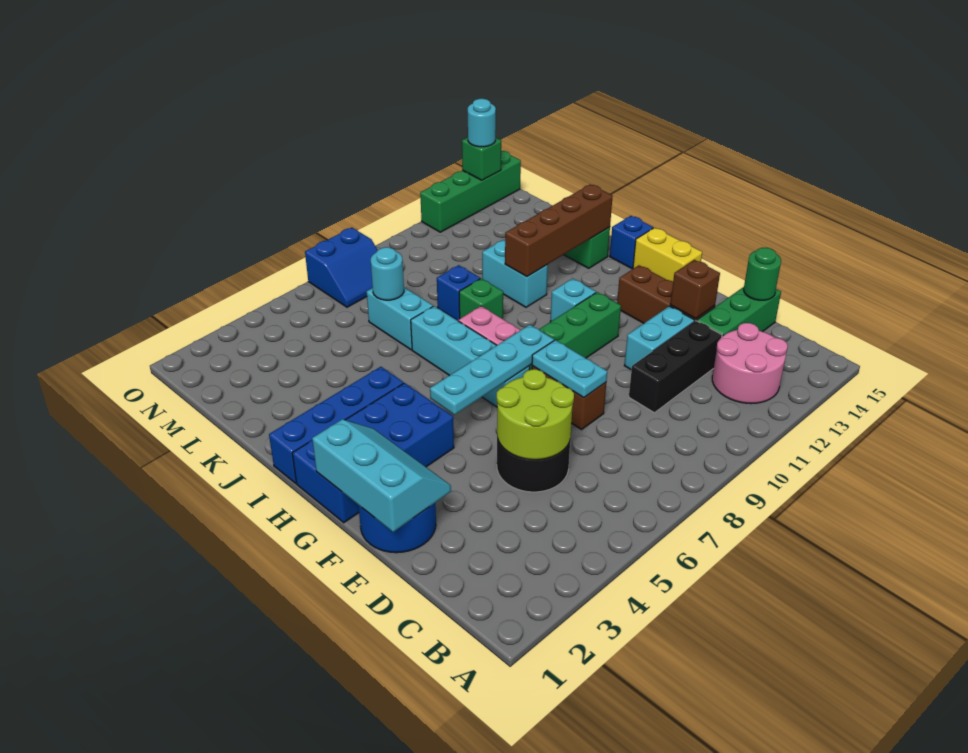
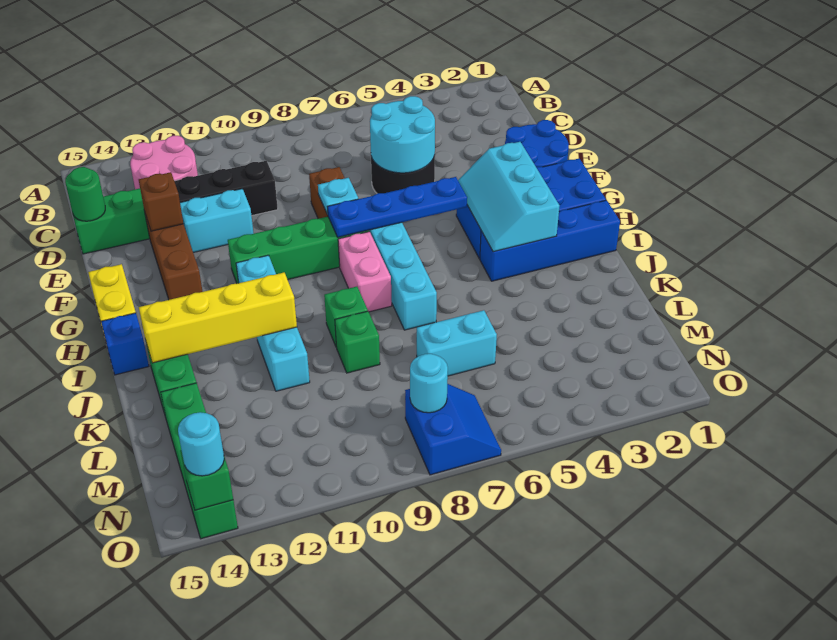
lime round brick D5:E6 level 2 -> cyan round brick D5:E6 level 2
cyan slope E1:G2 level 2 top 1 -> cyan slope G3:I4 level 2 top 3
cyan plate E8:F8 level 2 -> cyan plate F8 level 2
cyan plate G5:G8 level 2 -> blue plate G5:G8 level 2
brown brick J11:J14 level 2 -> yellow brick J11:J14 level 2
cyan brick K7:L7 level 1 -> cyan brick L6:L7 level 1
blue brick K9 level 1 -> green brick K9 level 1
cyan round brick L7 level 2 -> cyan round brick N8 level 2
blue slope N7:O8 level 1 top O -> blue slope N7:O8 level 1 top 8
green brick O12:O15 level 1 -> green brick L14:O14 level 1

